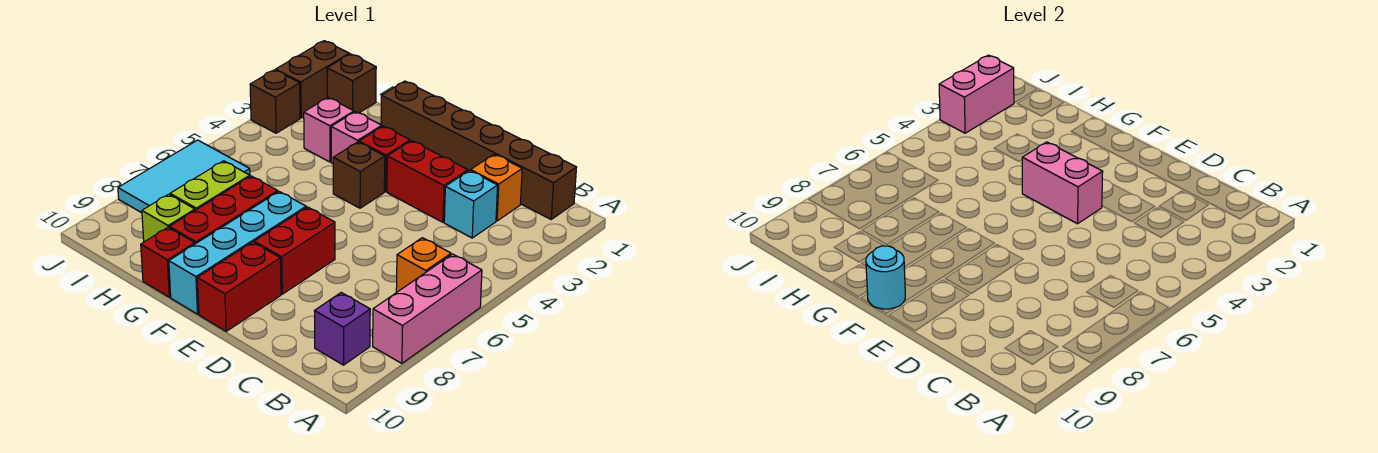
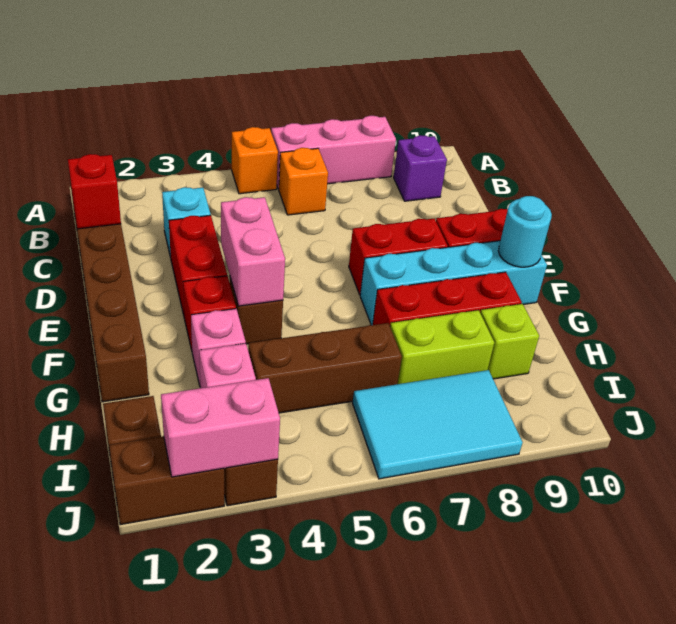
orange brick C2 level 1 -> orange brick A5 level 1
red brick G10 level 1 -> red brick C1 level 2
none -> brown brick H4:H6 level 1

